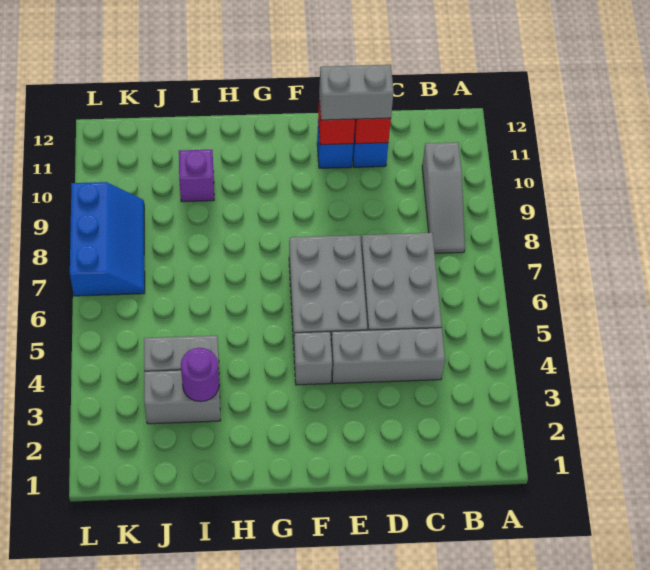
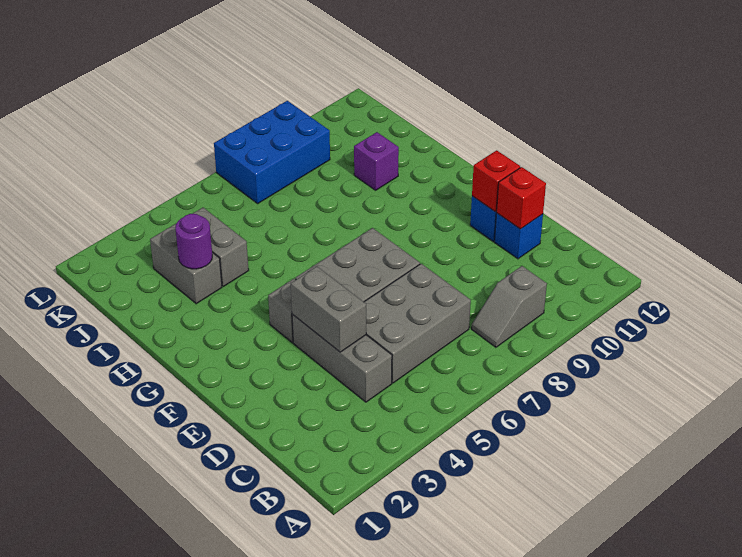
grey slope B8:B10 level 1 top 10 -> grey slope B8:B9 level 1 top 9
grey brick D11:E11 level 3 -> grey brick D4:E4 level 2
blue slope K7:L9 level 1 top L -> blue brick K7:L9 level 1

